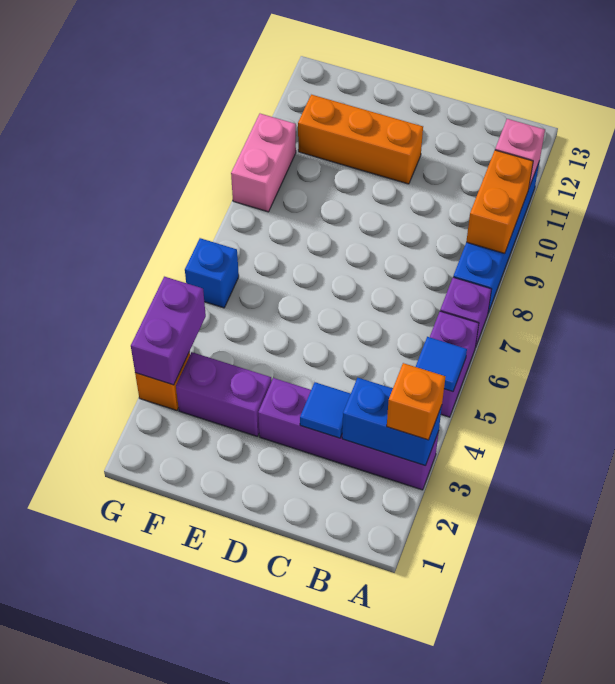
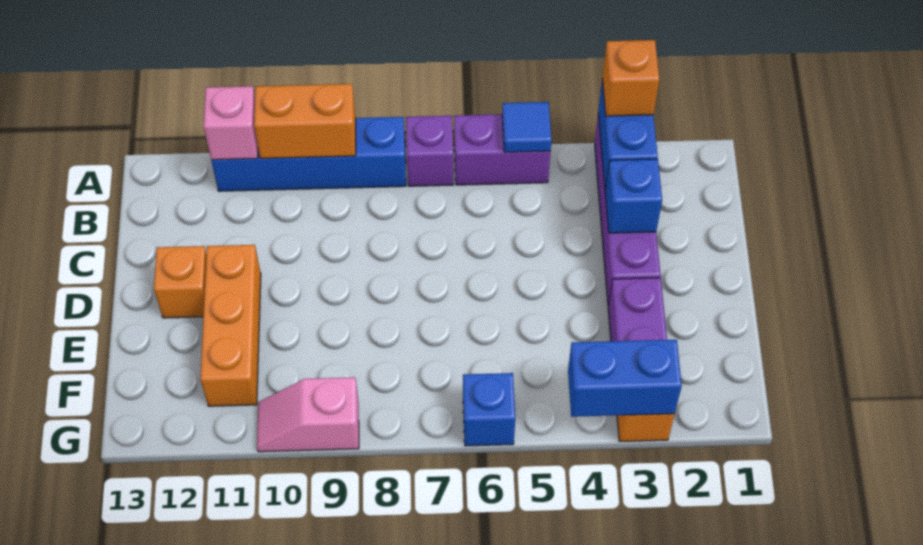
blue tile C3 level 2 -> blue brick C3 level 2
none -> orange brick D12 level 1
purple brick G3:G4 level 2 -> blue brick G3:G4 level 2
pink brick G9:G10 level 1 -> pink slope G9:G10 level 1 top 9

